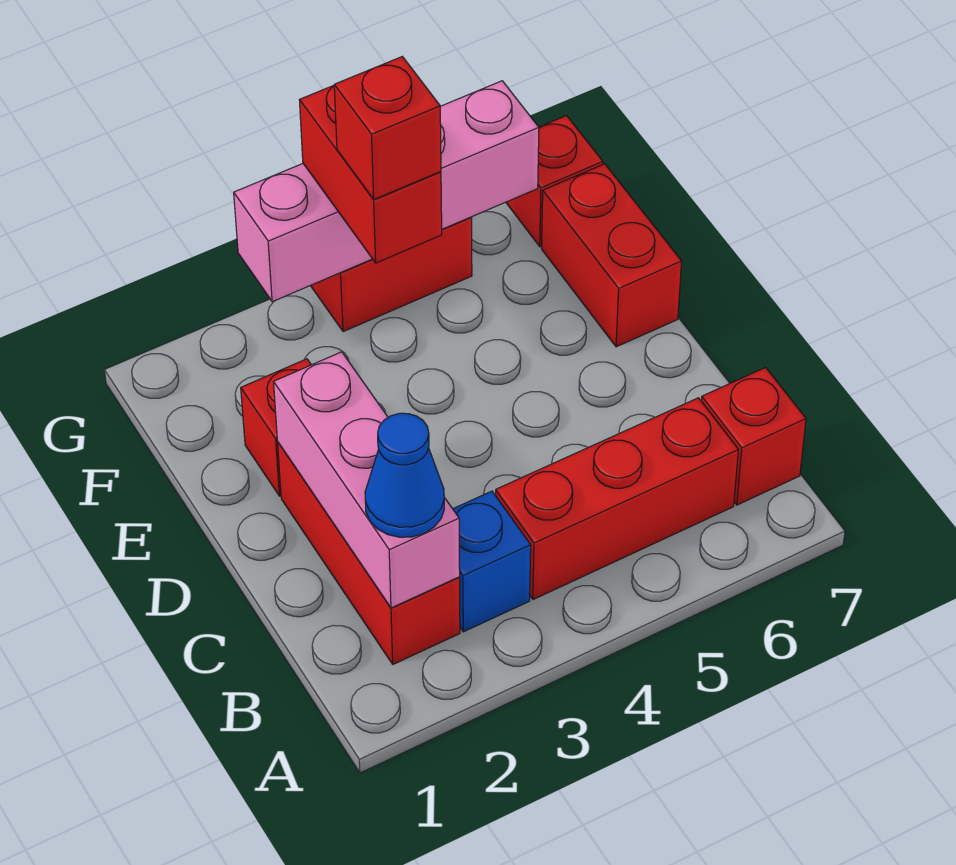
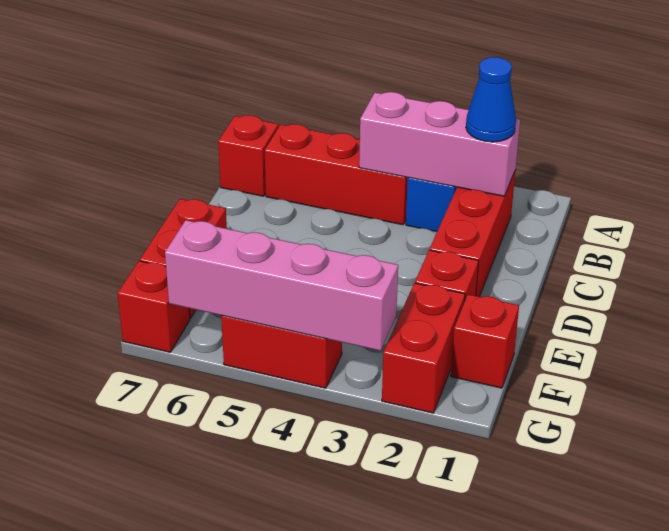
pink brick B2:D2 level 2 -> pink brick B2:B4 level 2
red brick F4:G4 level 3 -> red brick F2:G2 level 1
red brick F4 level 4 -> red brick F1 level 1

